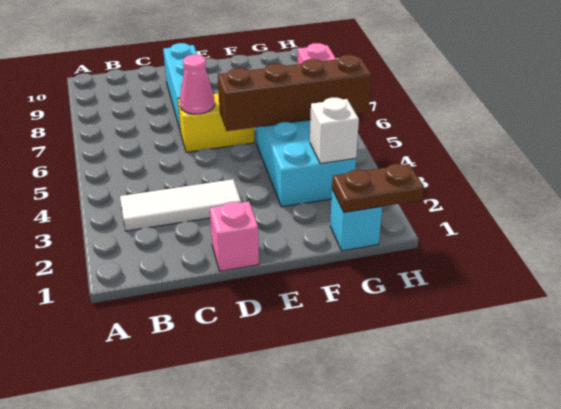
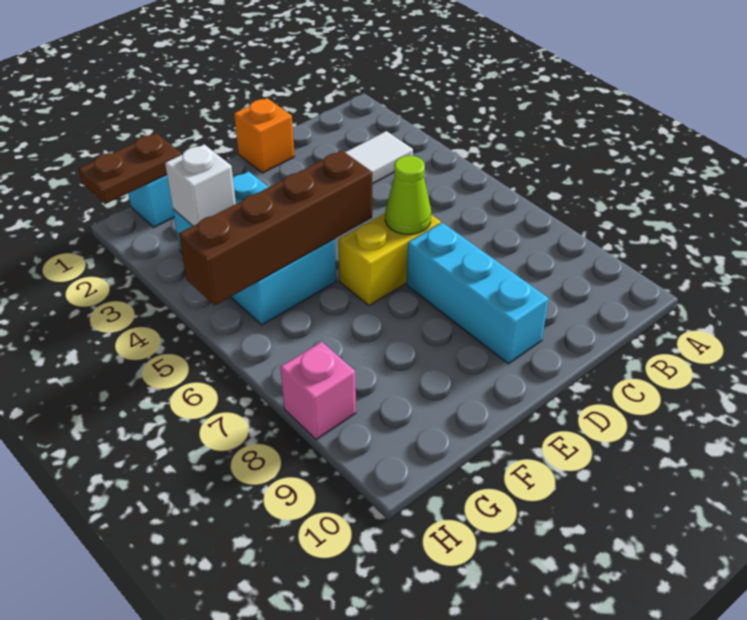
pink brick D1 level 1 -> orange brick D1 level 1
pink cone D6 level 2 -> lime cone D6 level 2

